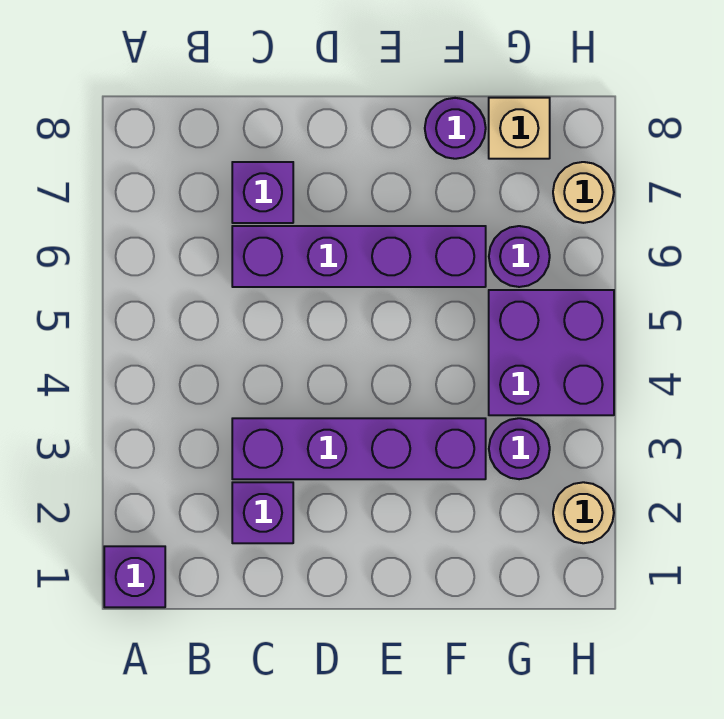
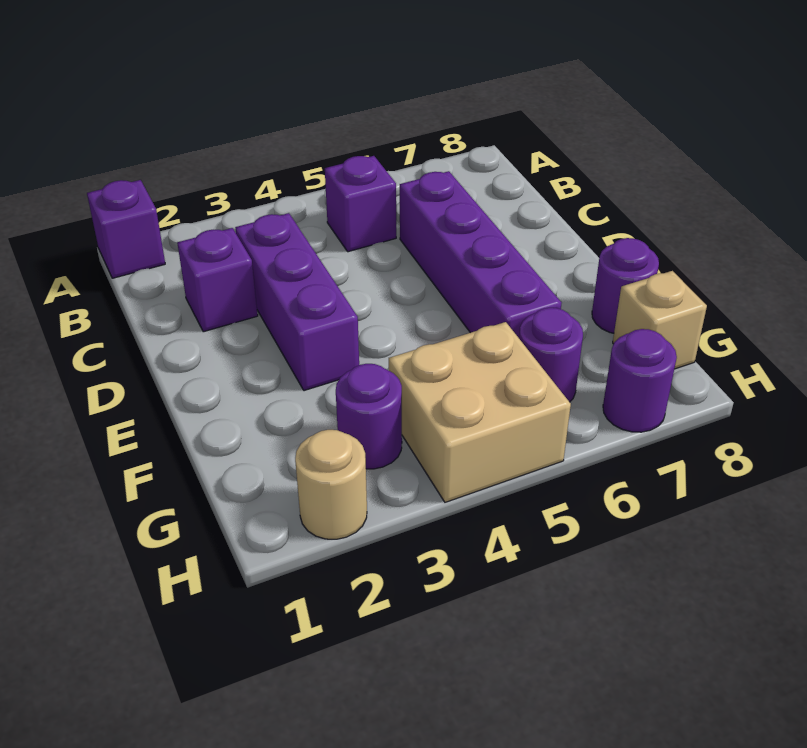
purple brick C3:F3 level 1 -> purple brick C3:E3 level 1
purple brick C7 level 1 -> purple brick B5 level 1
purple brick G4:H5 level 1 -> tan brick G4:H5 level 1
tan round brick H7 level 1 -> purple round brick H7 level 1

